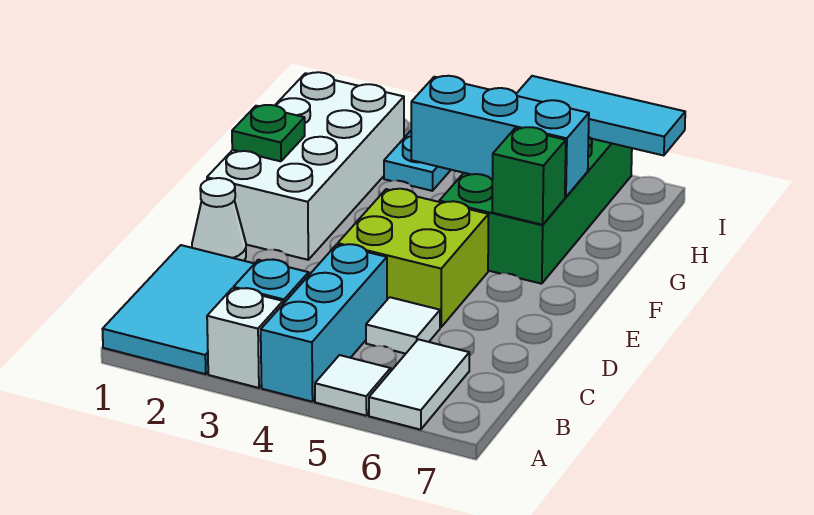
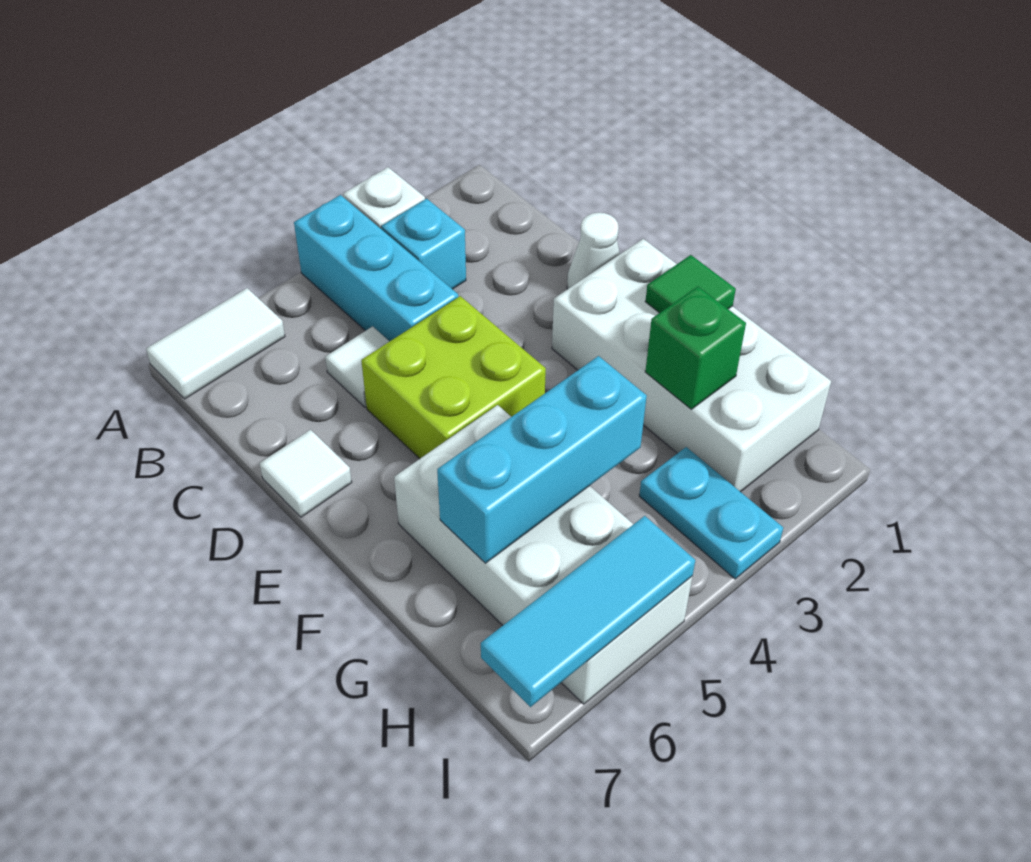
cyan tile A1:C2 level 1 -> none
white tile A5 level 1 -> white tile D7 level 1
white tile A6:B6 level 1 -> white tile A6:A7 level 1
green plate F1 level 2 -> green tile F1 level 2
green brick F5:I6 level 1 -> white brick F5:I6 level 1
green brick F6 level 2 -> green brick G2 level 2

